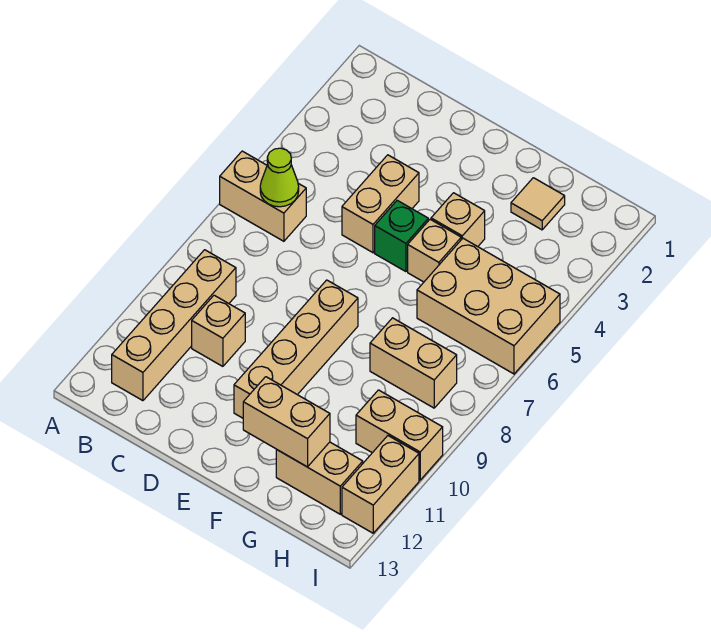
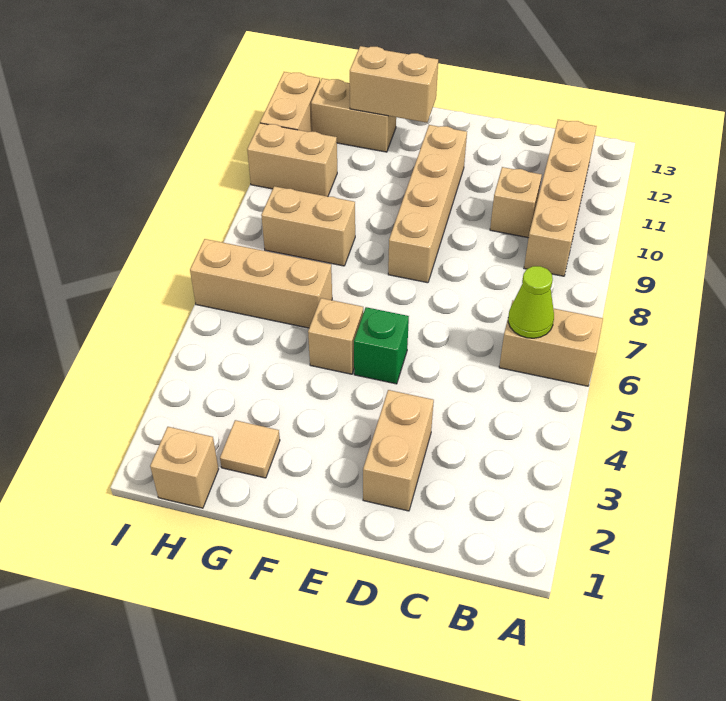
tan brick D4:D5 level 1 -> tan brick D2:D3 level 1
tan brick F4 level 1 -> tan brick H1 level 1
tan brick G5:I6 level 1 -> tan brick G6:I6 level 1

